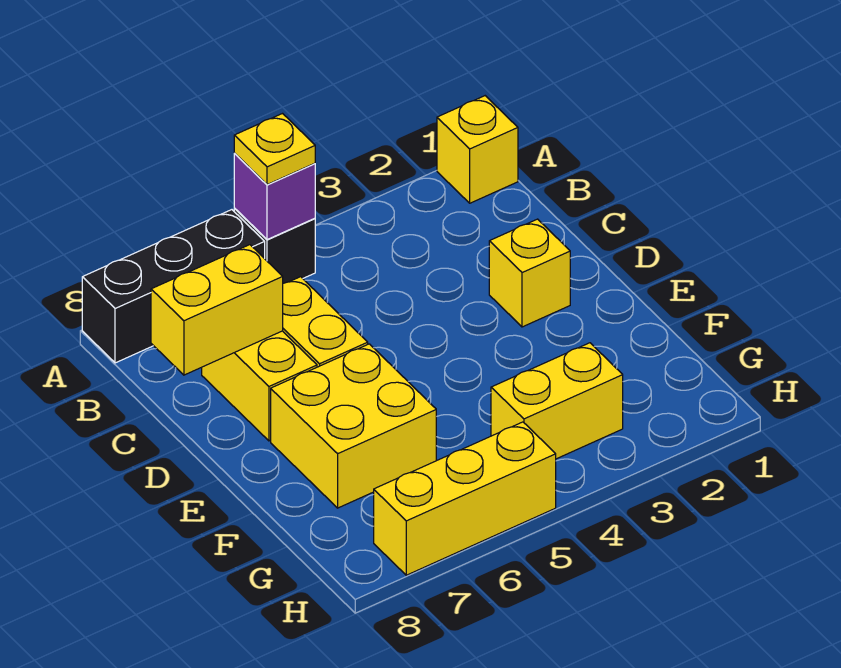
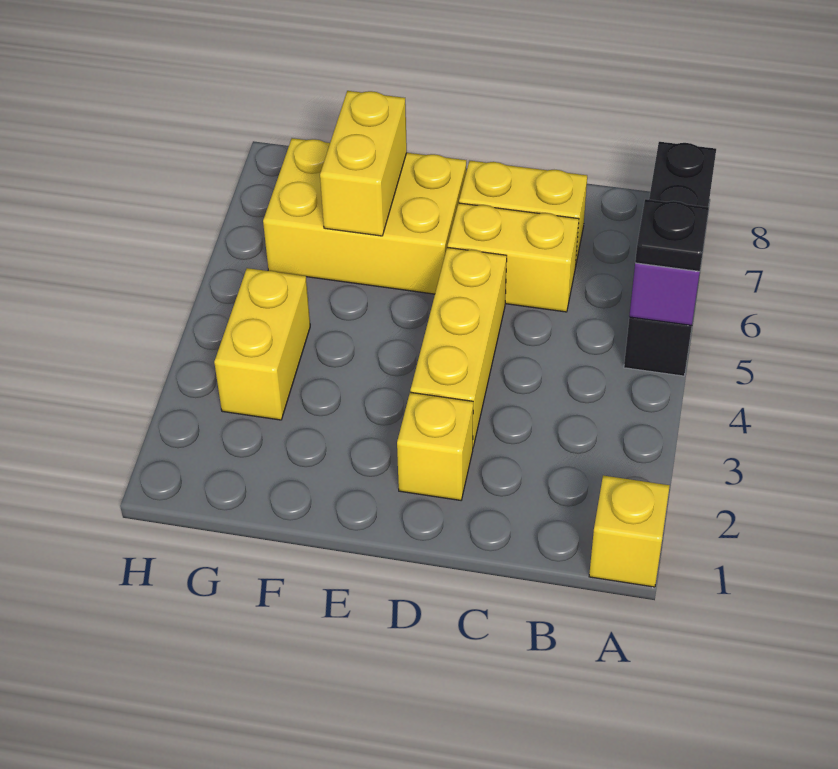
yellow plate A5 level 3 -> black plate A5 level 3
yellow brick C7:C8 level 2 -> yellow brick F6:F7 level 2
yellow brick E6:F7 level 1 -> yellow brick E6:G7 level 1
yellow brick H5:H7 level 1 -> yellow brick D3:D5 level 1

